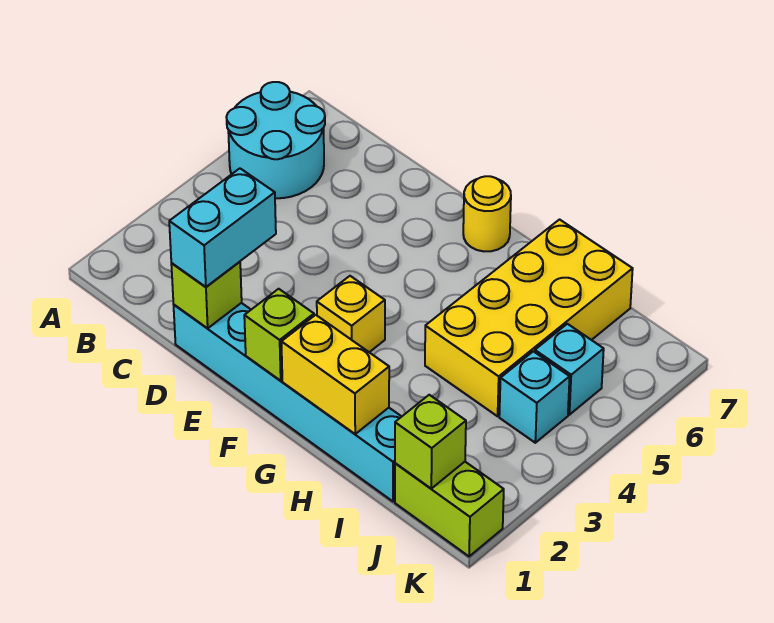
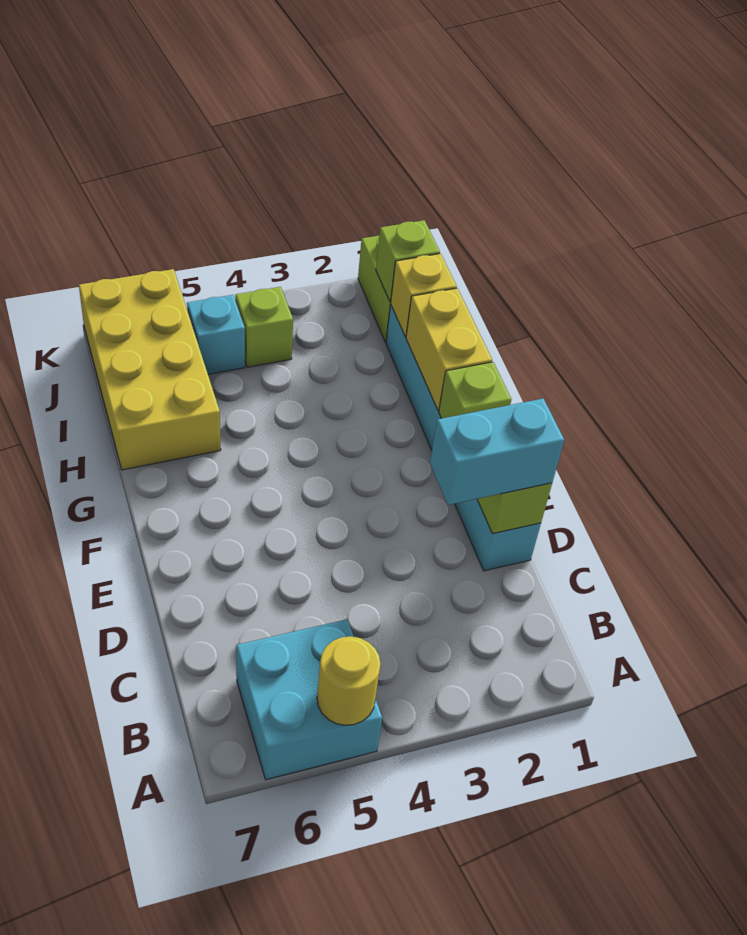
cyan round brick A5:B6 level 1 -> cyan brick A5:B6 level 1
yellow brick F3 level 1 -> yellow brick I1 level 2
yellow round brick F7 level 1 -> yellow round brick A5 level 2
yellow brick H4:I7 level 1 -> yellow brick H6:K7 level 1
cyan brick J4 level 1 -> lime brick J4 level 1

